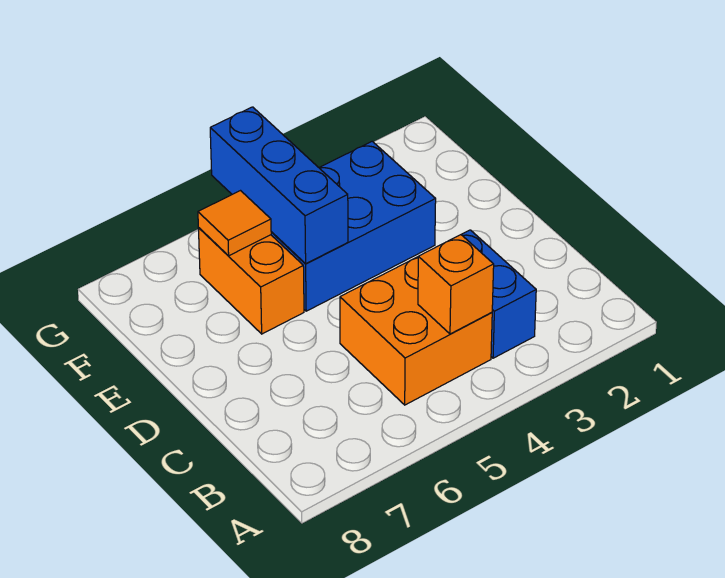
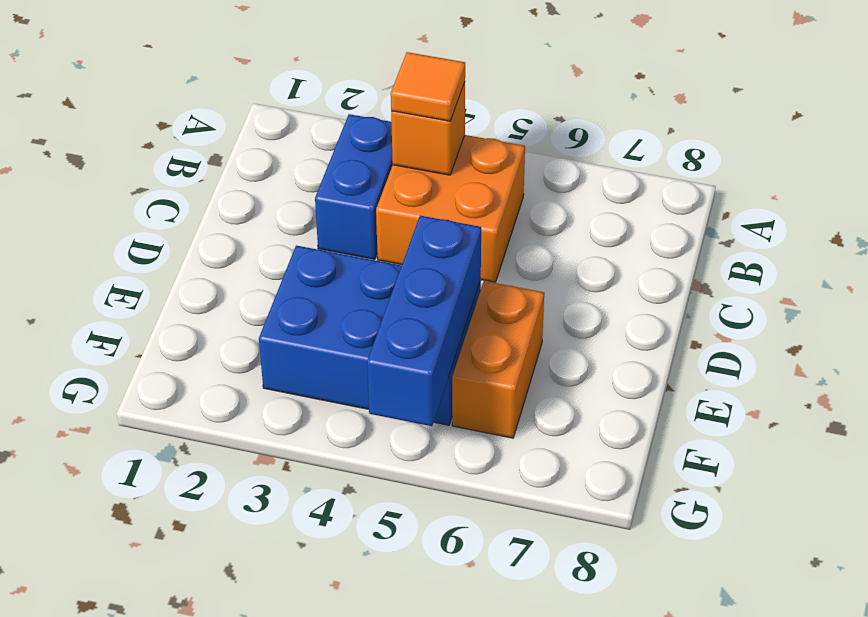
orange tile F6 level 2 -> orange tile B4 level 3

